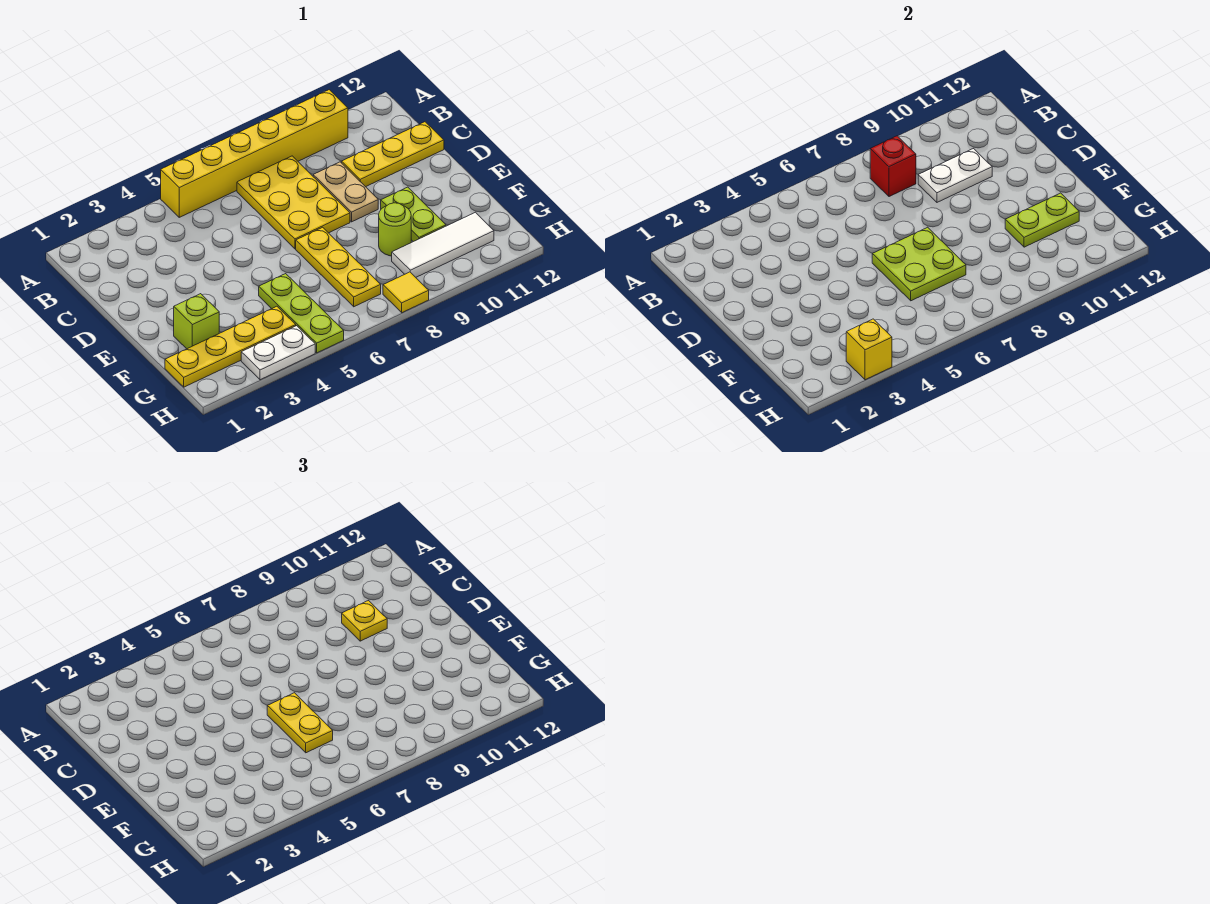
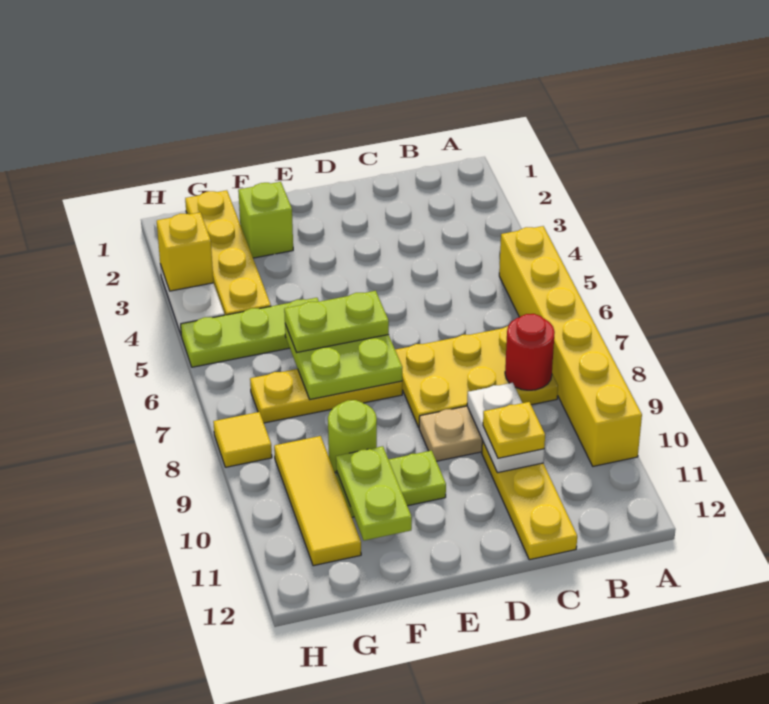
red brick B8 level 2 -> red round brick B8 level 2
yellow plate E6:F6 level 3 -> lime plate E6:F6 level 3
white tile G9:G11 level 1 -> yellow tile G9:G11 level 1

